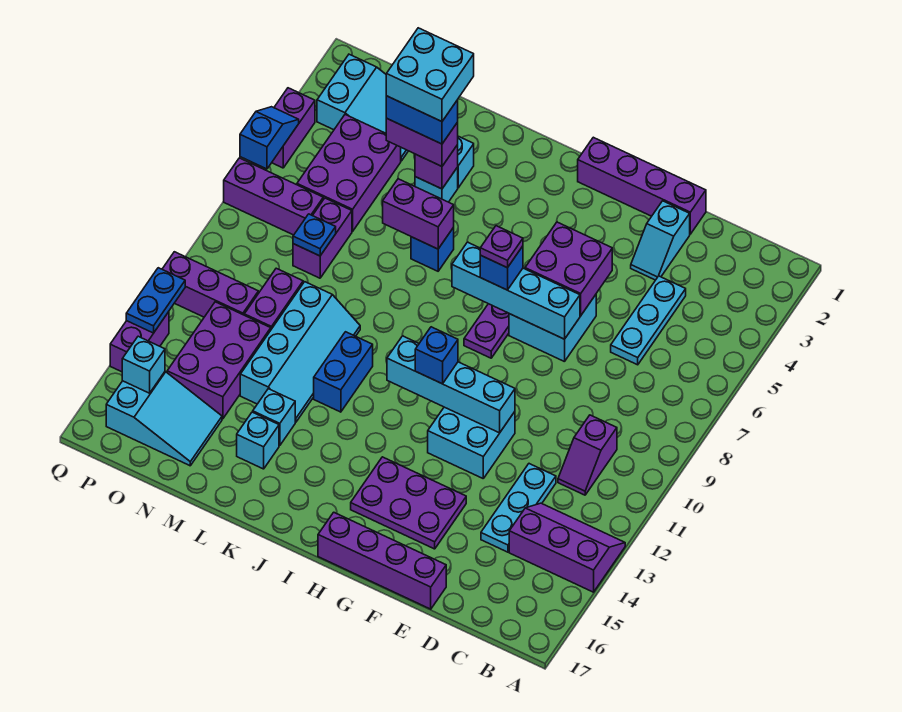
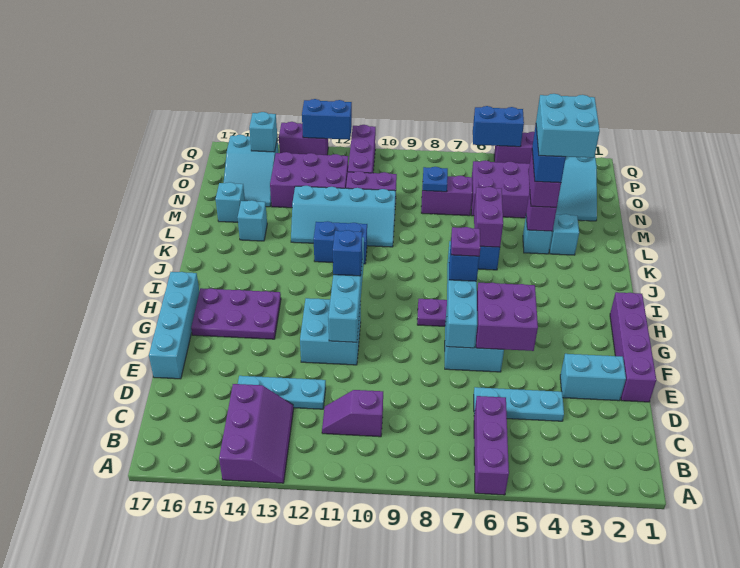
cyan slope E2:E3 level 1 top 2 -> cyan brick E2:E3 level 1
purple brick E17:H17 level 1 -> cyan brick E17:H17 level 1
purple plate F14:H15 level 1 -> purple plate G14:H16 level 1
cyan brick L14 level 1 -> cyan brick M16 level 1
purple brick O7:Q7 level 1 -> purple brick A6:C6 level 1
blue slope Q5:Q6 level 2 top 6 -> blue brick Q5:Q6 level 2
blue plate Q12:Q13 level 2 -> blue brick Q12:Q13 level 2

